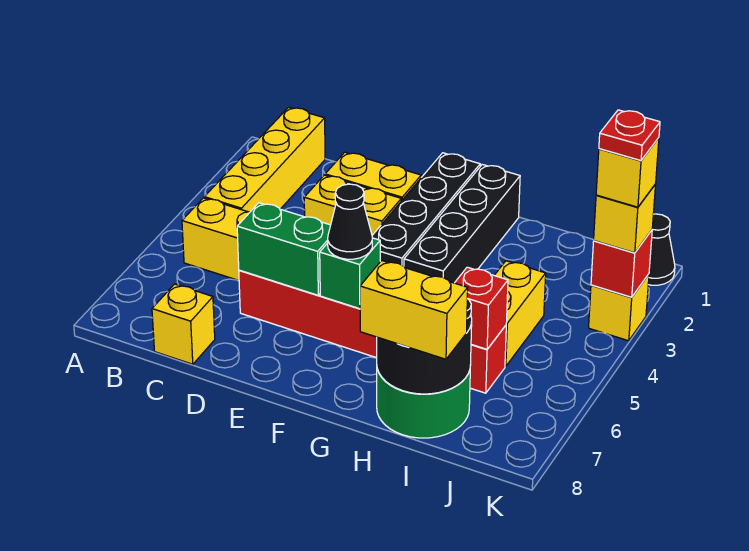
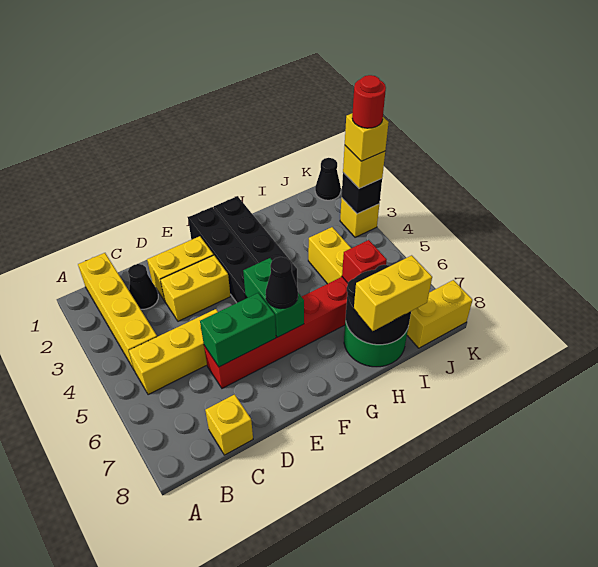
none -> black cone C2 level 1
green brick F6 level 2 -> green brick F5:F6 level 2
none -> yellow brick J8:K8 level 1
red brick K3 level 2 -> black brick K3 level 2
red plate K3 level 5 -> red round brick K3 level 5

